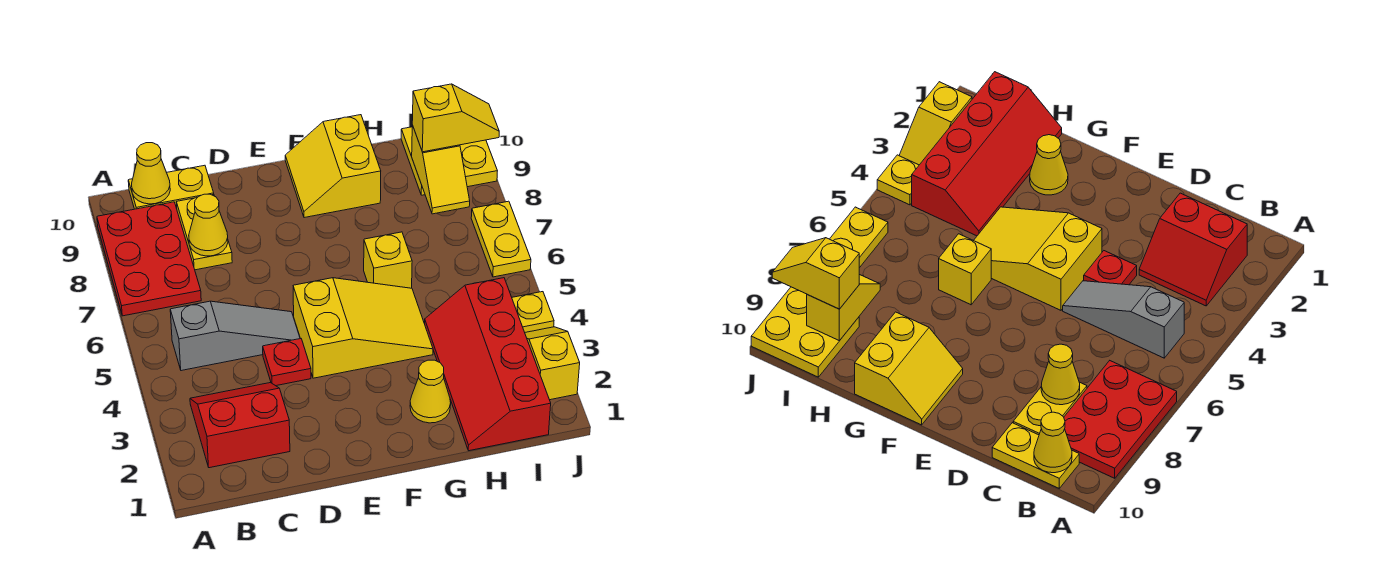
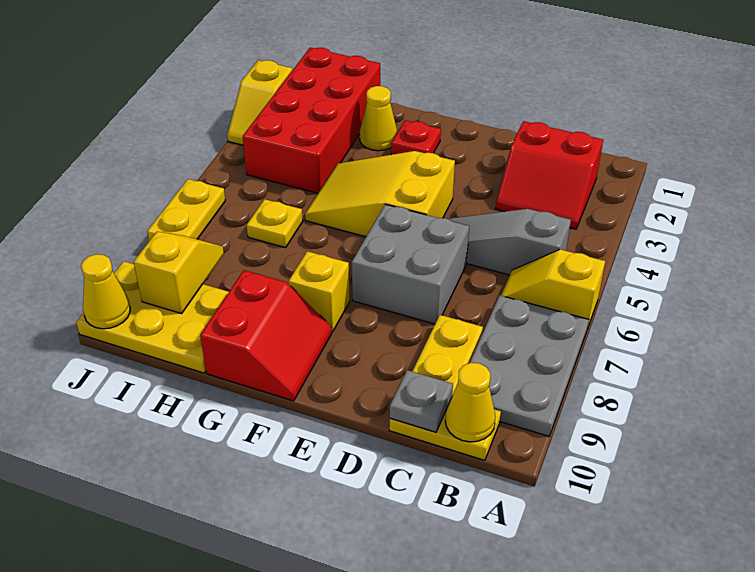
red plate A7:B9 level 1 -> grey plate A7:B9 level 1
yellow cone C8 level 2 -> yellow cone J10 level 2
none -> grey plate C10 level 2
red plate D4 level 1 -> red plate F2 level 1
none -> grey brick D6:E7 level 1
yellow slope F9:G10 level 1 top G -> red slope F9:G10 level 1 top G
yellow brick G6 level 1 -> yellow brick F8 level 1
red slope H1:I4 level 1 top I -> red brick H1:I4 level 1
yellow plate I9:J10 level 1 -> yellow plate H9:J10 level 1
yellow slope I9:J9 level 3 top I -> yellow slope A6:B6 level 1 top A
yellow plate J4 level 1 -> yellow plate H6 level 1

